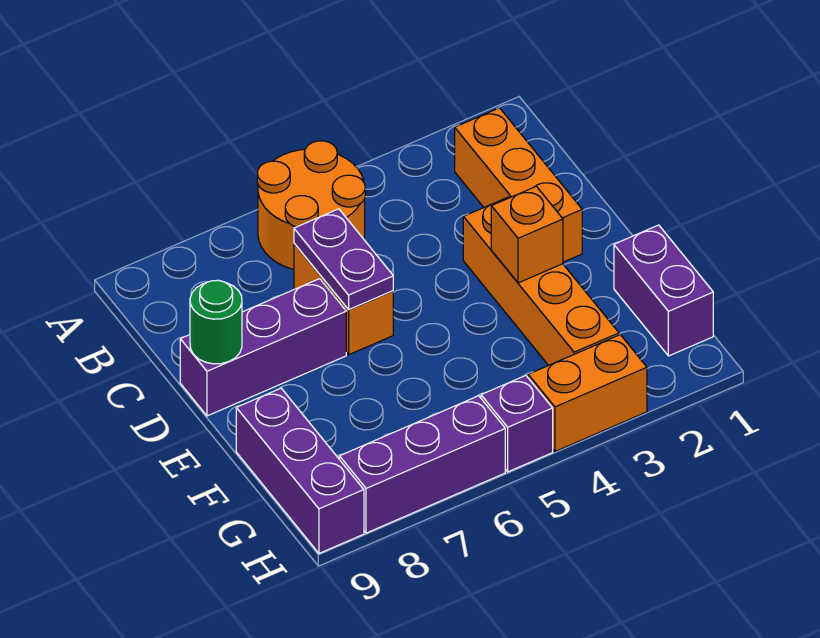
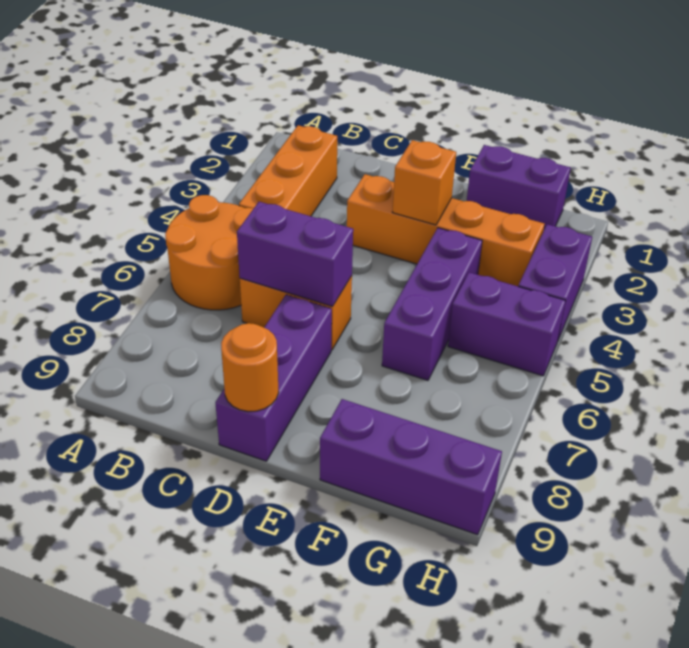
orange brick B2:D2 level 1 -> orange brick B2:B4 level 1
purple plate C6:D6 level 2 -> purple brick C6:D6 level 2
green round brick D9 level 2 -> orange round brick D9 level 2
orange brick H3:H4 level 1 -> purple brick H3:H4 level 1
purple brick H5 level 1 -> purple brick G5:H5 level 1
purple brick H6:H8 level 1 -> purple brick F4:F6 level 1

